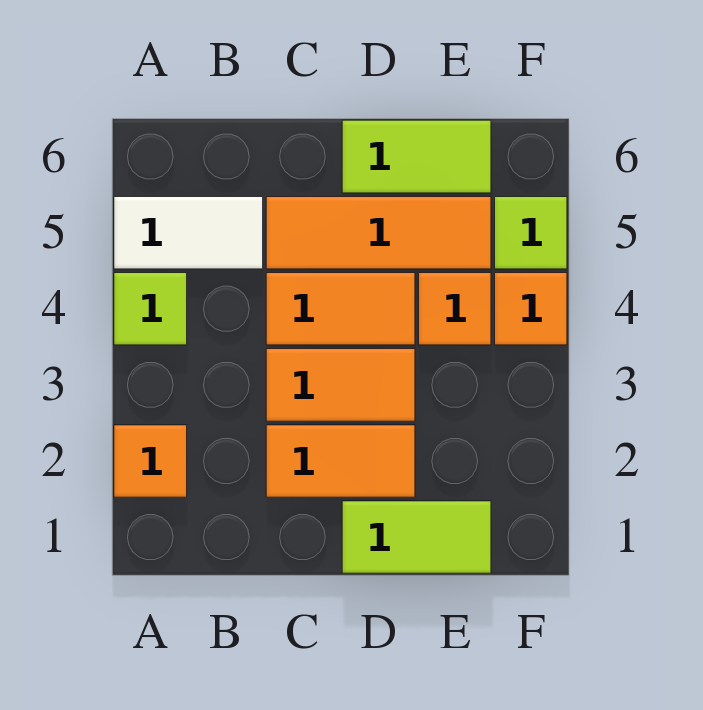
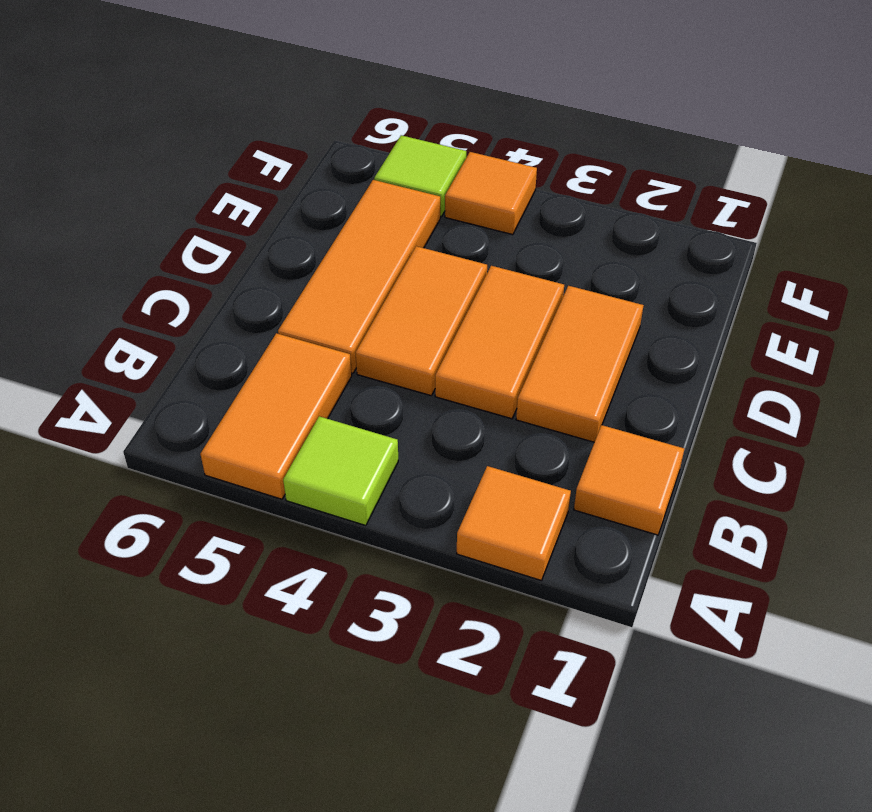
white tile A5:B5 level 1 -> orange tile A5:B5 level 1
lime tile D1:E1 level 1 -> none
lime tile D6:E6 level 1 -> none
orange tile E4 level 1 -> orange tile B1 level 1

